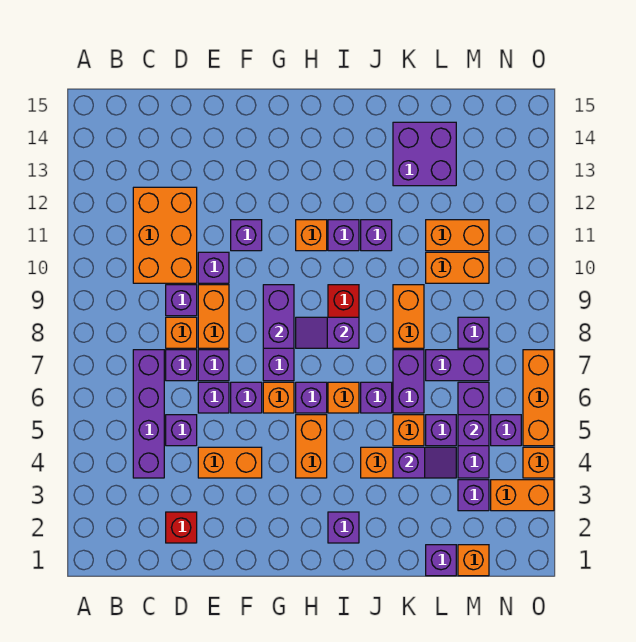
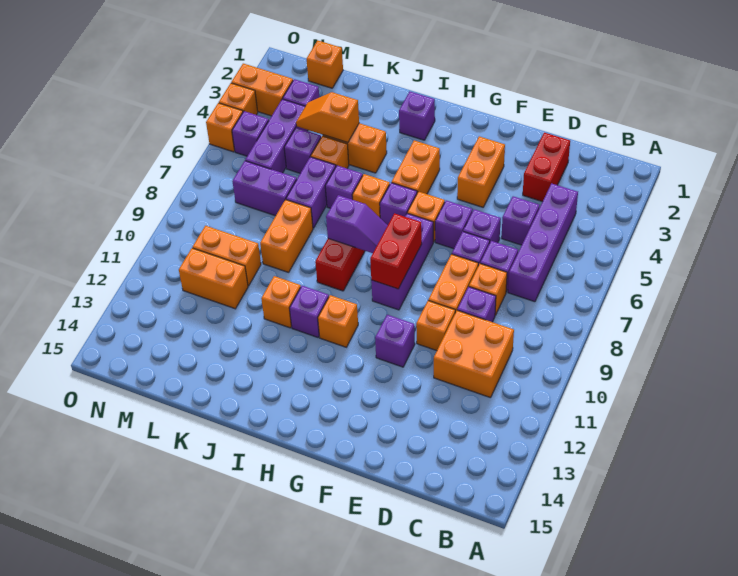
orange brick C10:D12 level 1 -> orange brick C10:D11 level 1
red brick D2 level 1 -> red brick D2:D3 level 1
orange brick E4:F4 level 1 -> orange brick F3:F4 level 1
purple brick E10 level 1 -> orange brick E10 level 1
purple brick G8:G9 level 2 -> red brick G8:G9 level 2
purple brick J11 level 1 -> orange brick J11 level 1
purple slope K4:L4 level 2 top K -> orange slope K4:L4 level 2 top K
purple brick K13:L14 level 1 -> none
purple brick L1 level 1 -> none
purple brick M5 level 2 -> none
purple brick M8 level 1 -> none
orange brick O5:O7 level 1 -> orange brick O5 level 1

